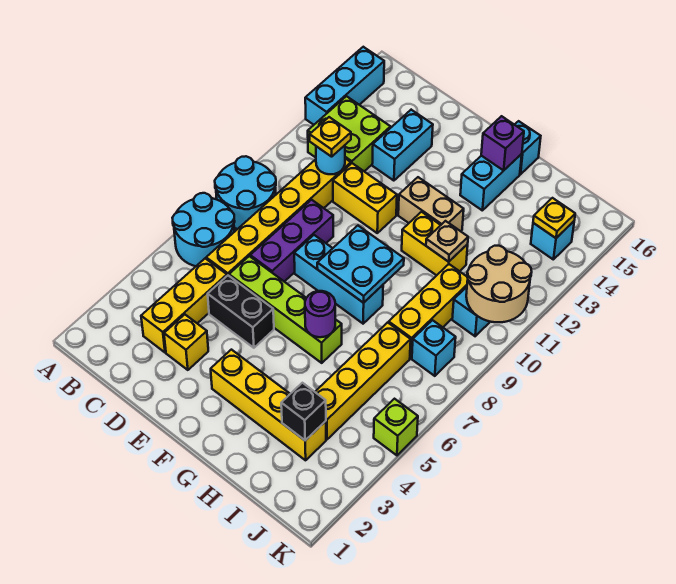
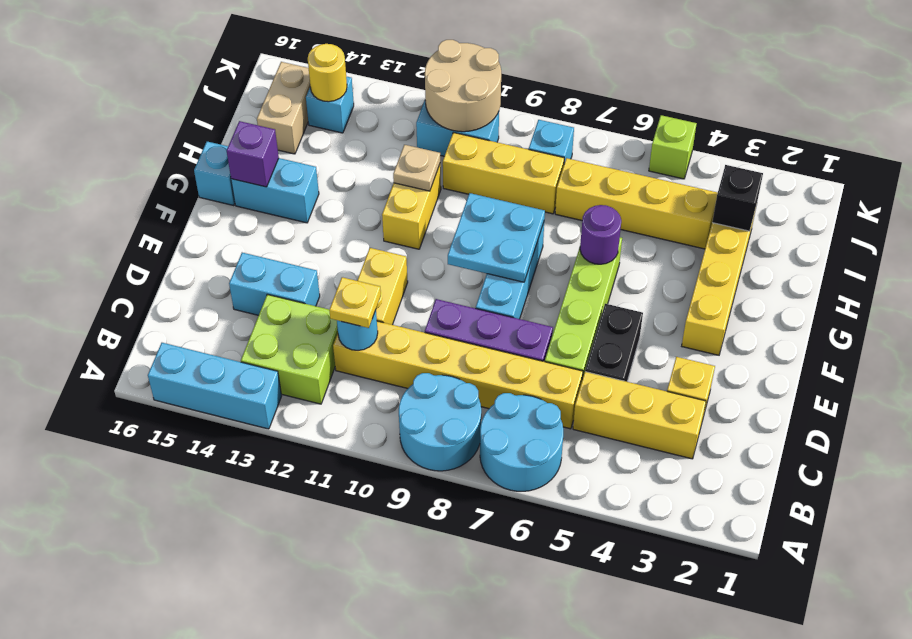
tan brick F12:G12 level 1 -> tan brick I15:J15 level 1
yellow plate J14 level 2 -> yellow round brick J14 level 2

